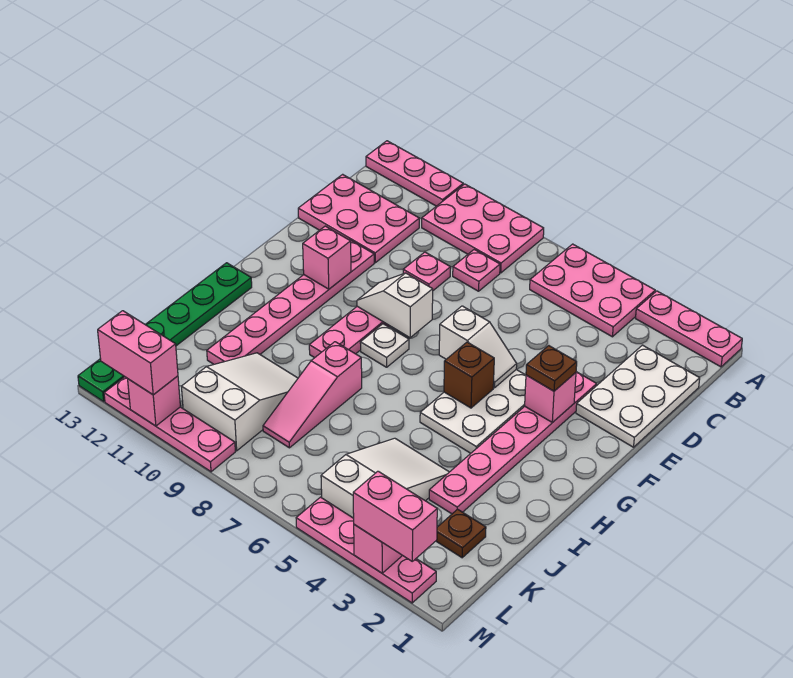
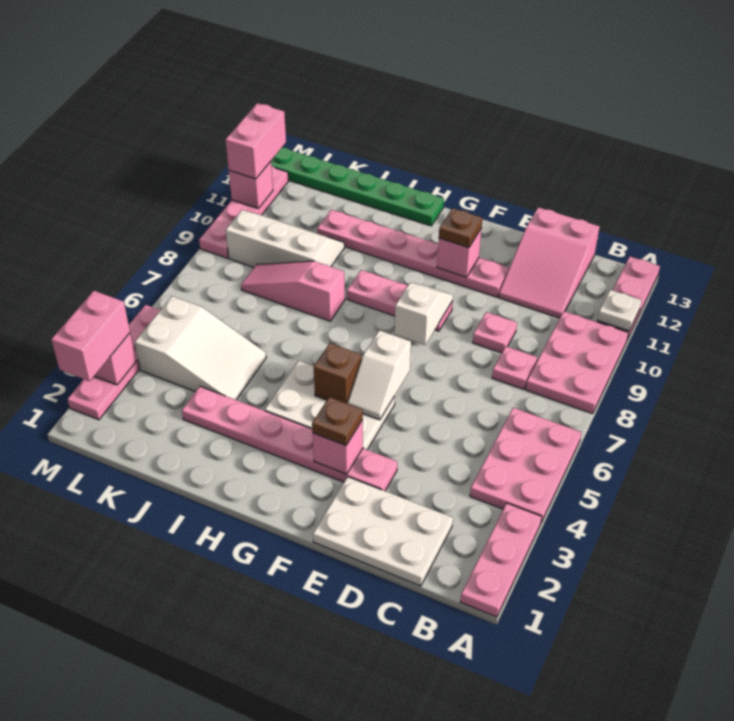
pink plate C11:D13 level 1 -> pink slope C11:D13 level 1 top 13
white plate G8 level 1 -> white plate A11 level 2
white slope J9:L10 level 1 top L -> white slope J9:L10 level 1 top 9
brown plate K2 level 1 -> brown plate F11 level 3

